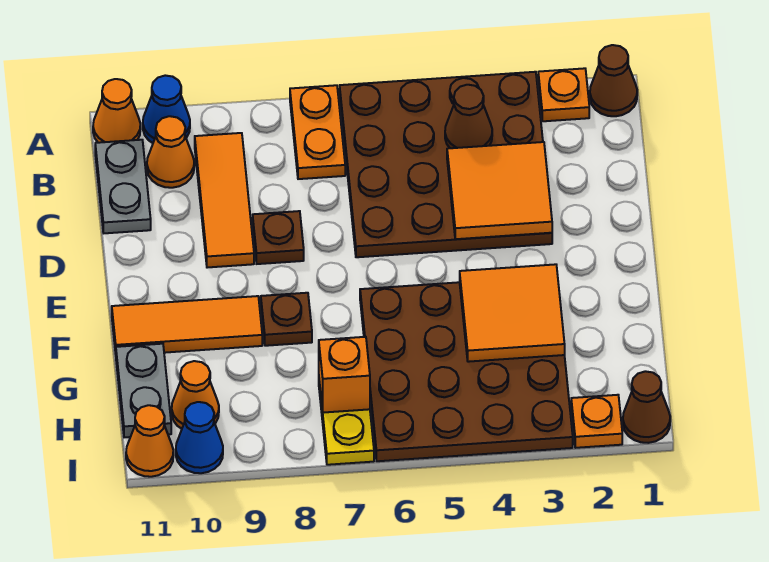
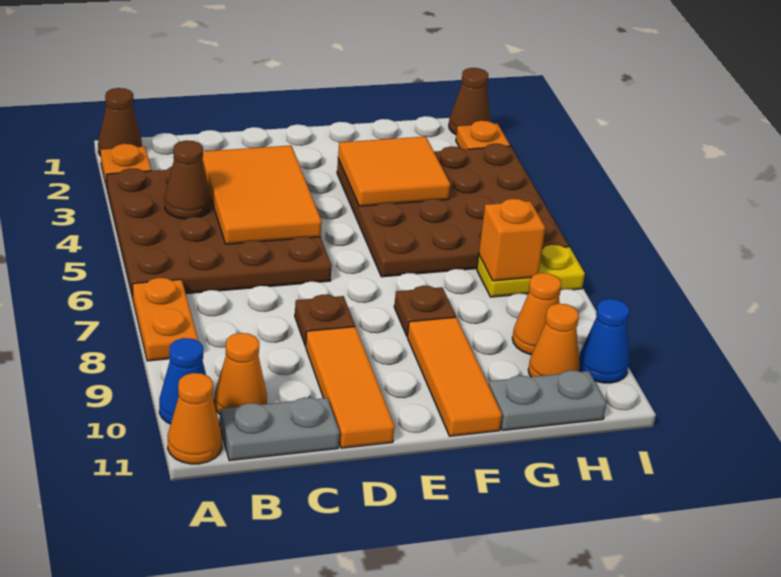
orange plate A7:B7 level 1 -> orange plate A7:A8 level 1
orange tile B9:D9 level 1 -> orange tile D9:D11 level 1
orange tile C3:D4 level 2 -> orange tile C3:D5 level 2
orange cone I11 level 1 -> orange cone H9 level 1

